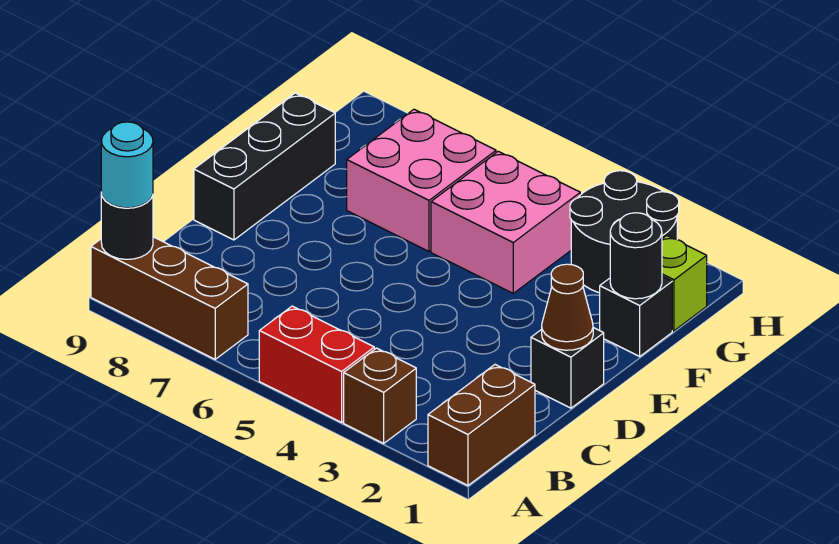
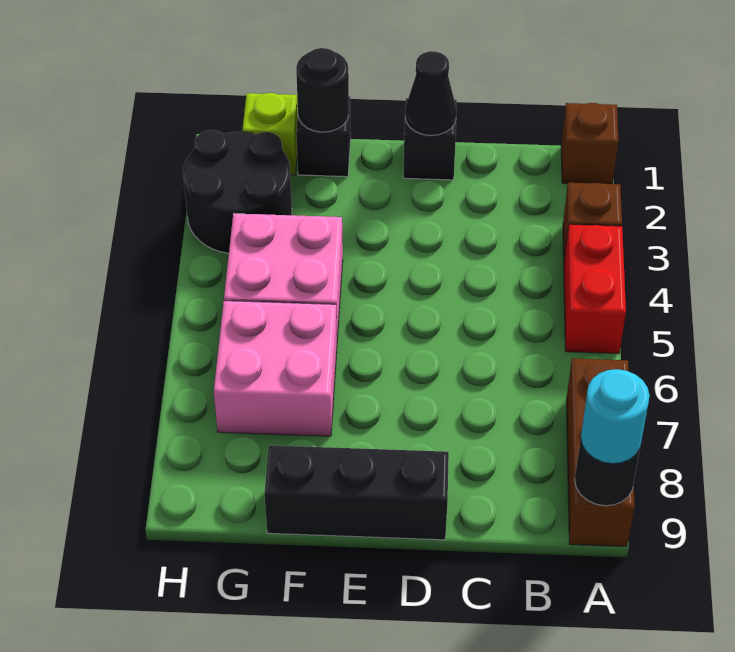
brown brick A1:B1 level 1 -> brown brick A1 level 1
brown cone D1 level 2 -> black cone D1 level 2

